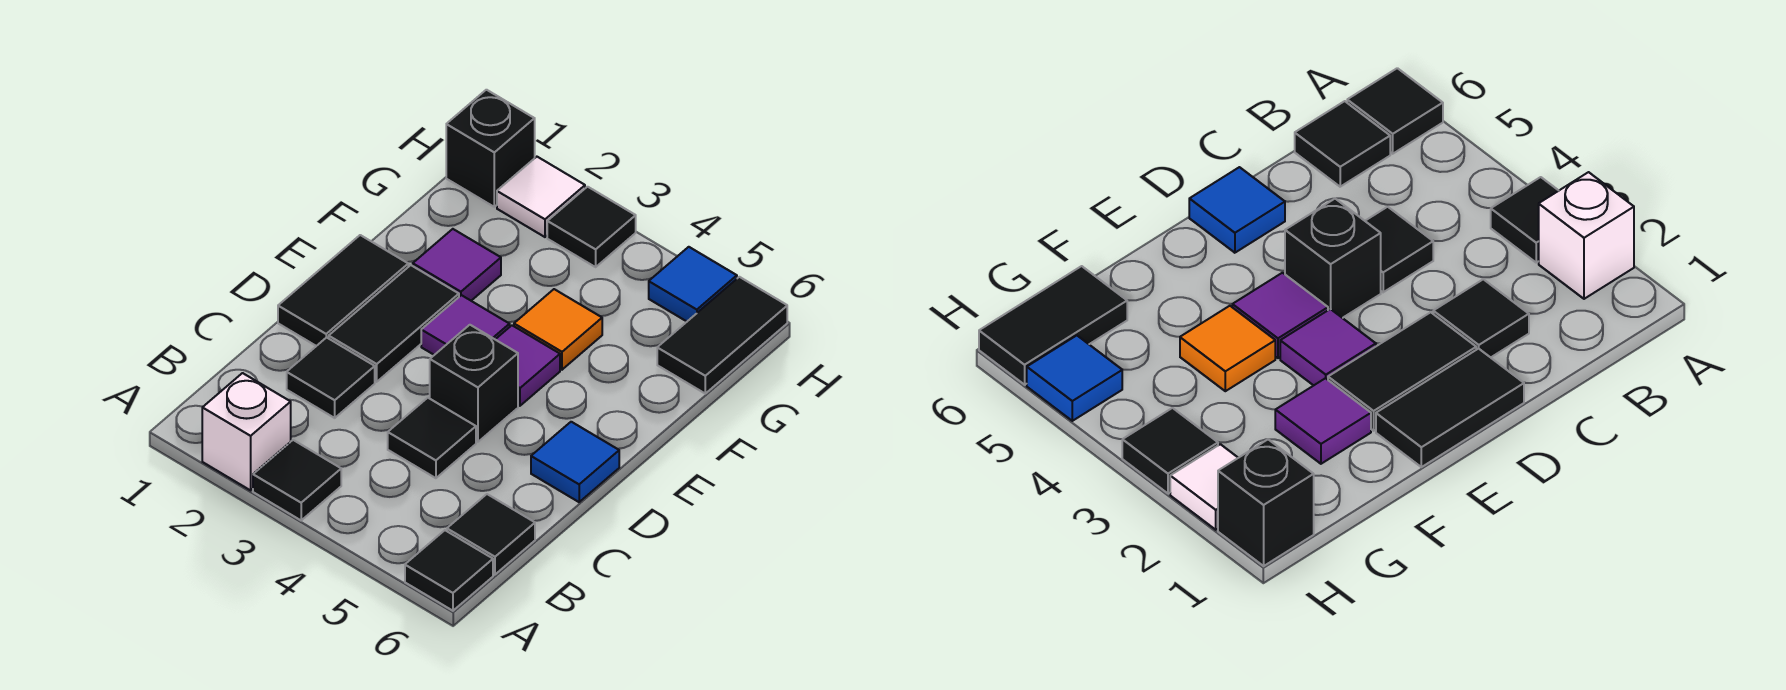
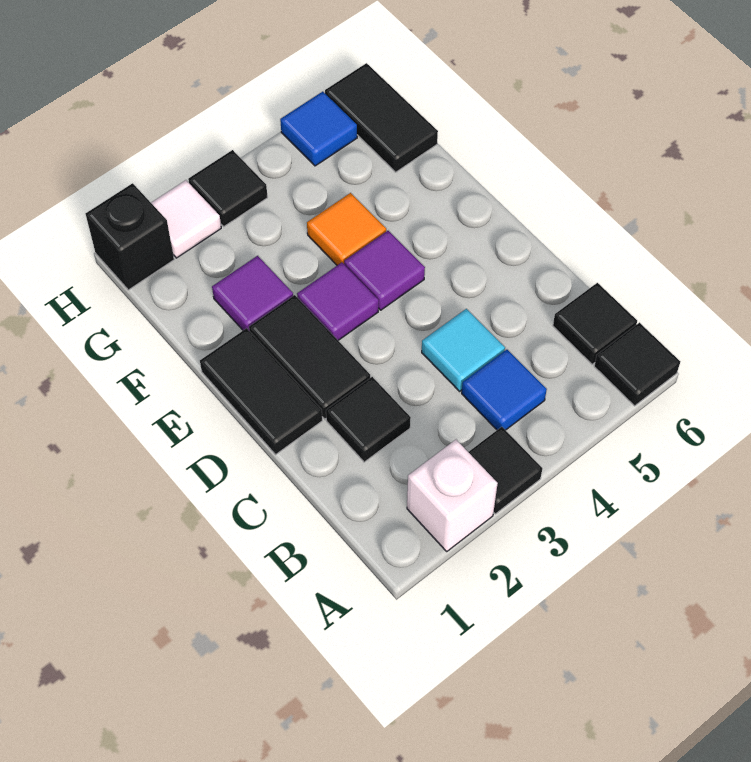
black tile C4 level 1 -> cyan tile C4 level 1
black brick D4 level 1 -> none
blue tile D6 level 1 -> blue tile B4 level 1

